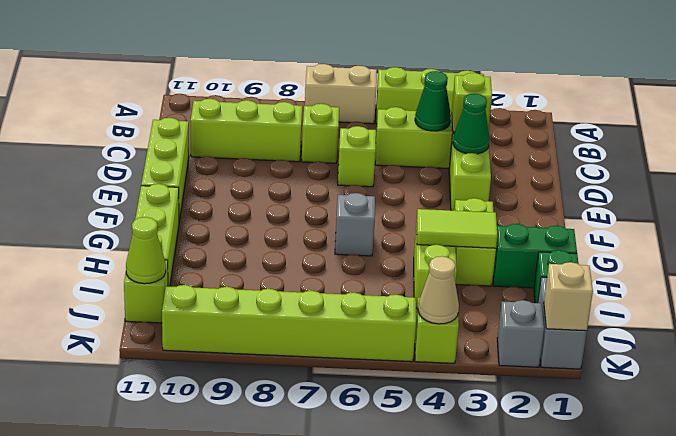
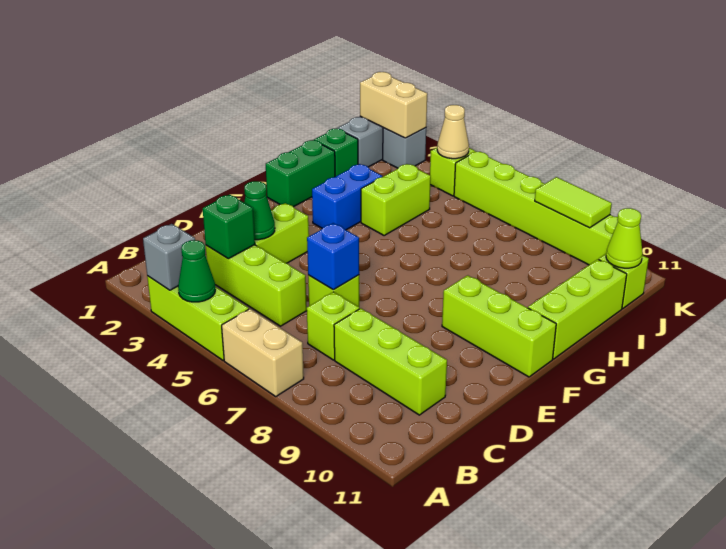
lime brick C3 level 2 -> green brick C3 level 2
green cone C4 level 2 -> green cone A4 level 2
none -> blue brick D6 level 2
lime brick D11:F11 level 1 -> lime brick F9:F11 level 1
lime brick G3:H3 level 1 -> blue brick G3:H3 level 1
grey brick G6 level 1 -> grey brick A3 level 2
green brick H1:H2 level 1 -> green brick G1:H1 level 1
lime tile H3:H4 level 2 -> lime tile K8:K9 level 2
tan brick K1 level 2 -> tan brick K1:K2 level 2

